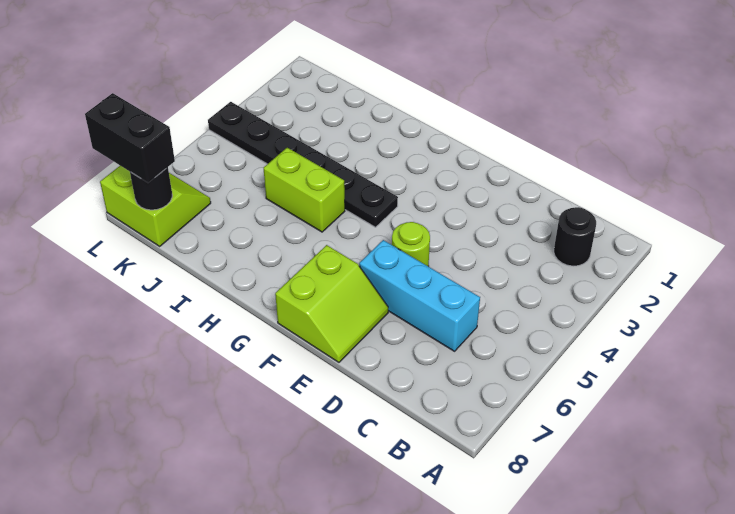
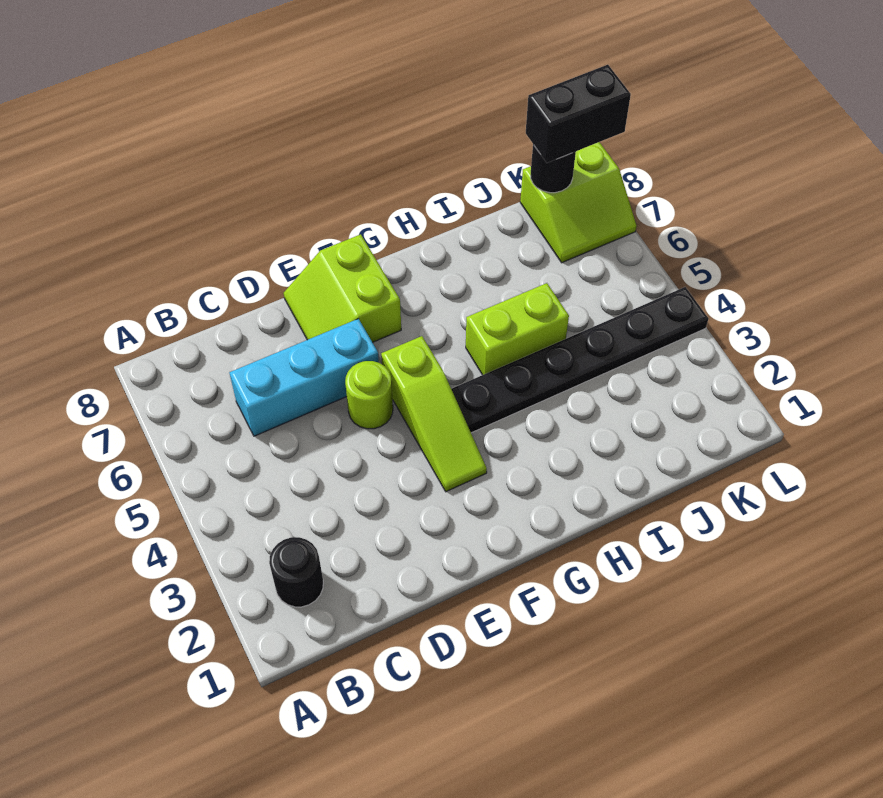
none -> lime slope F3:F5 level 1 top 5

